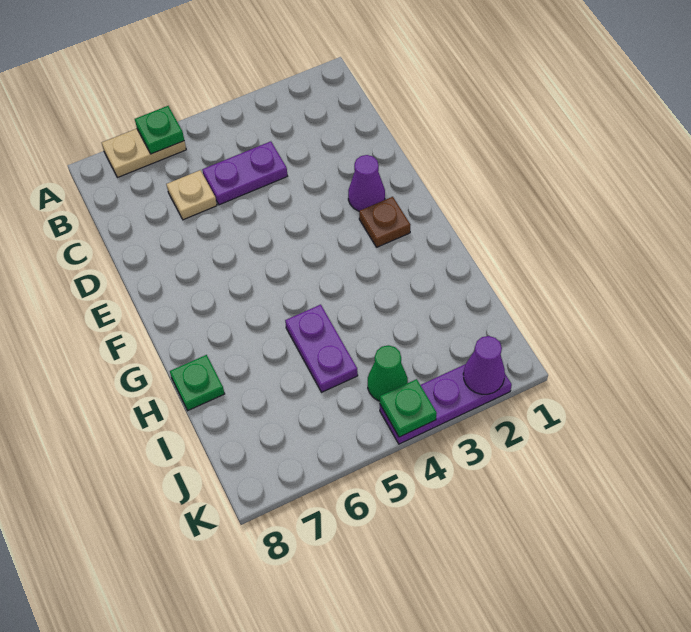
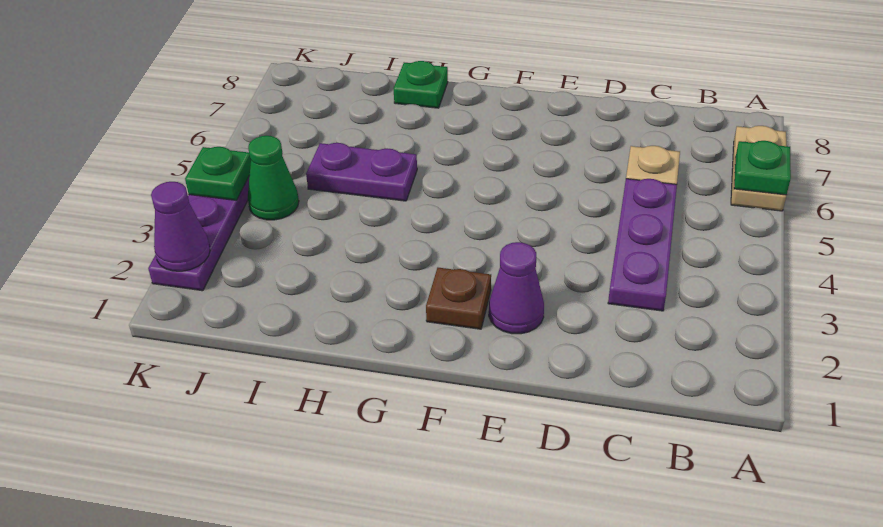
purple plate C4:C5 level 1 -> purple plate C3:C5 level 1

